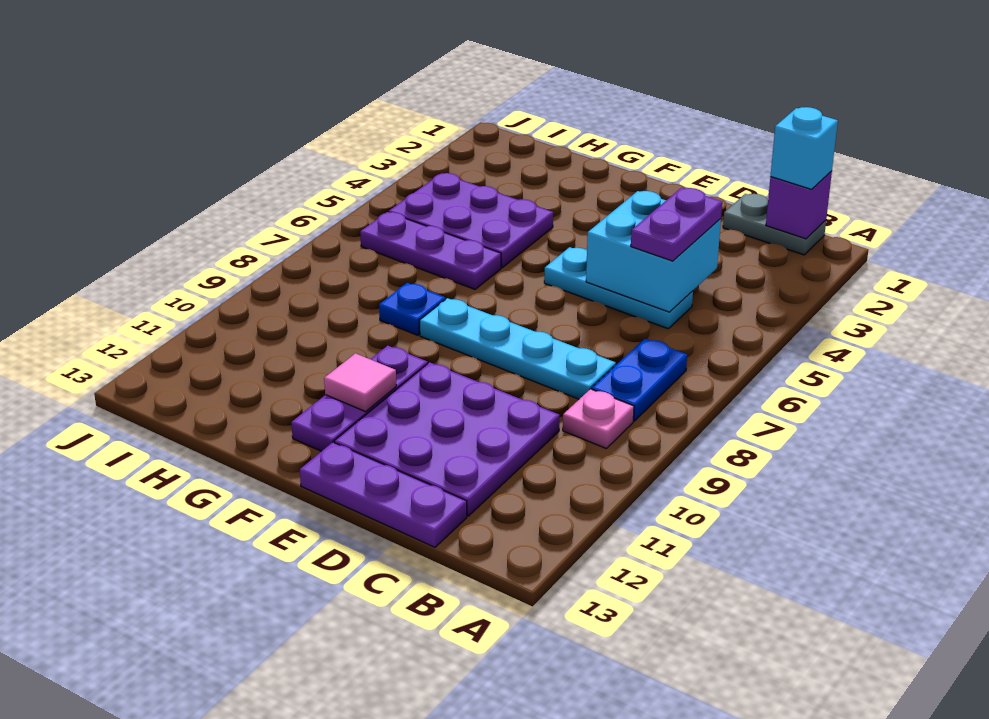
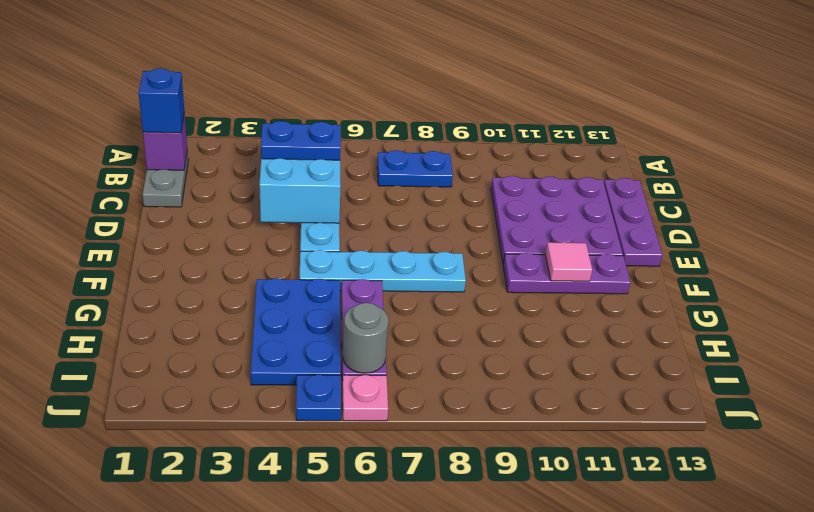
cyan brick B1 level 3 -> blue brick B1 level 3
pink plate B9 level 1 -> pink plate J6 level 1
purple plate C4:C5 level 3 -> blue plate C4:C5 level 3
cyan plate C8:F8 level 1 -> cyan plate F5:F8 level 1
purple plate G4:I5 level 1 -> blue plate G4:I5 level 1
blue plate G8 level 1 -> blue plate J5 level 1
none -> grey round brick I6 level 2

